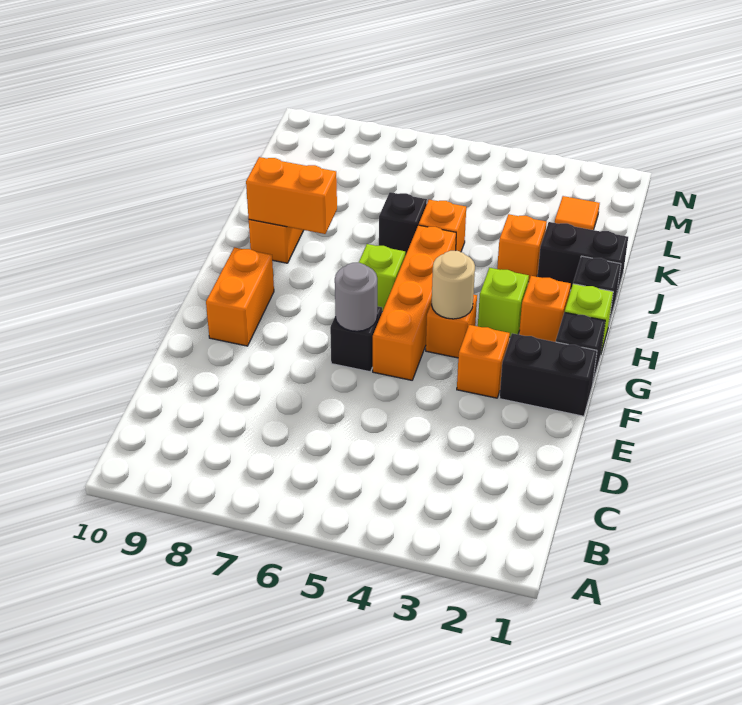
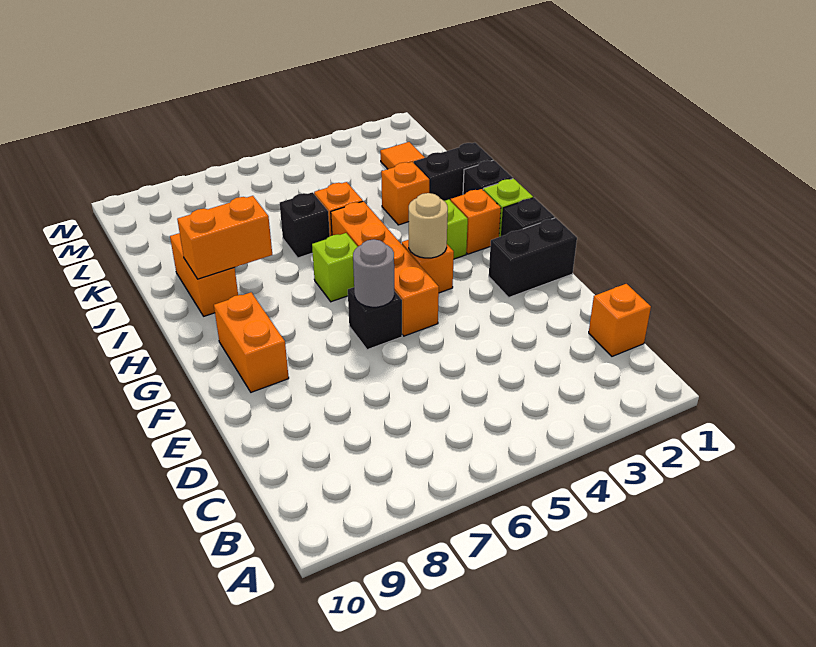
orange brick F3 level 1 -> orange brick C1 level 1

